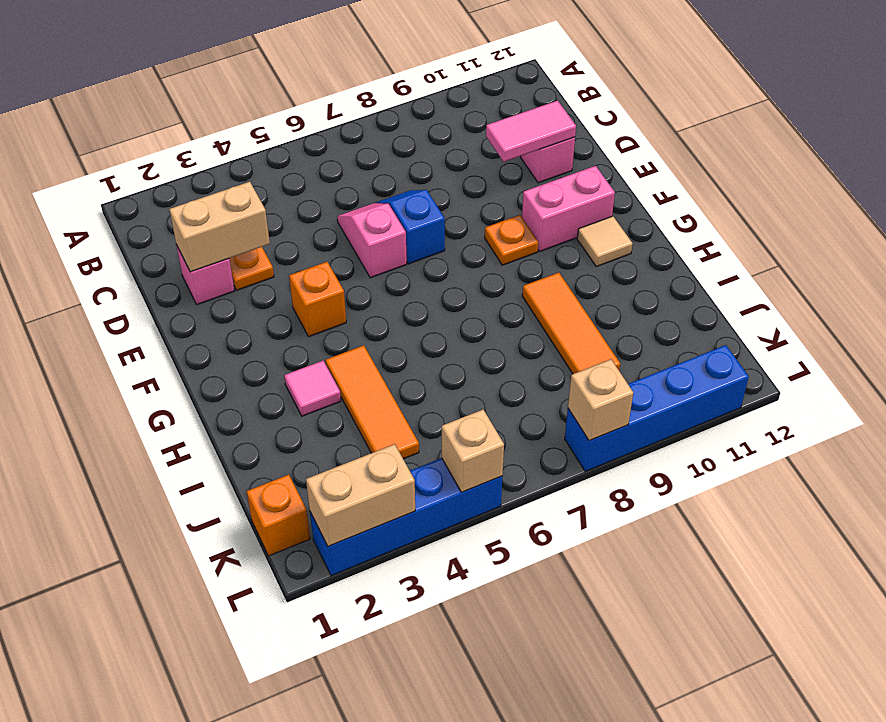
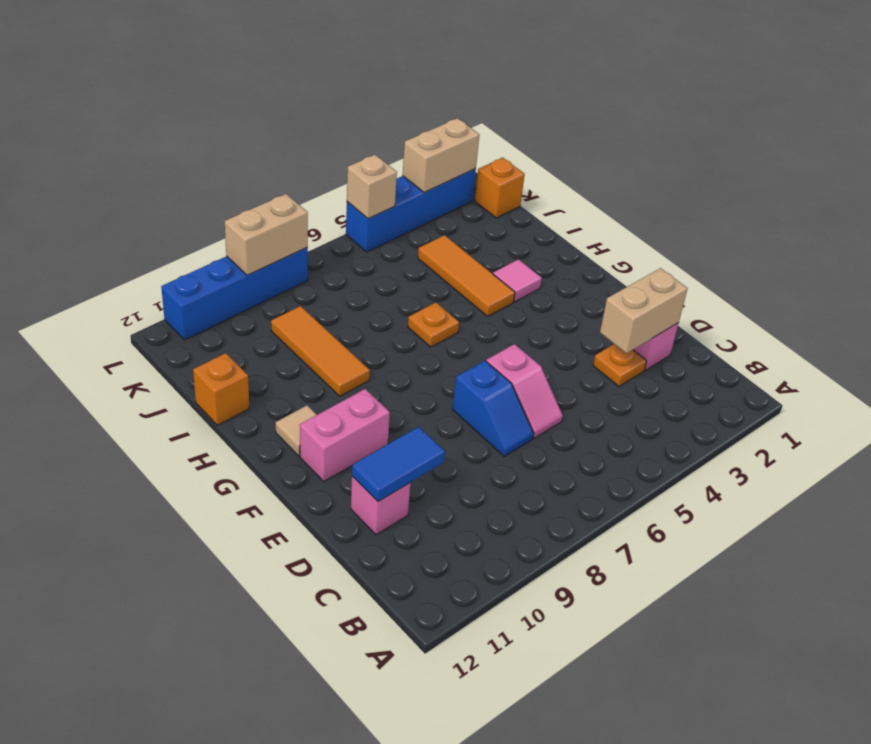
pink tile D10:D11 level 2 -> blue tile D10:D11 level 2
orange brick F4 level 1 -> orange brick I12 level 1
orange plate F9 level 1 -> orange plate H6 level 1
tan brick L8 level 2 -> tan brick L8:L9 level 2

